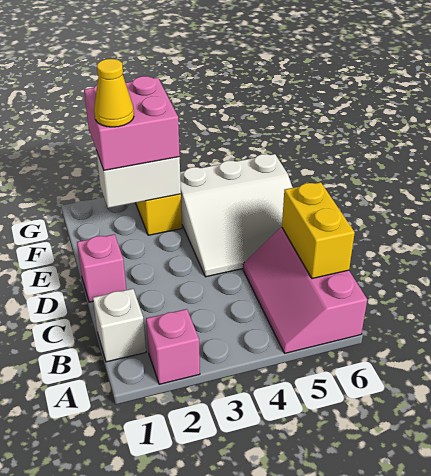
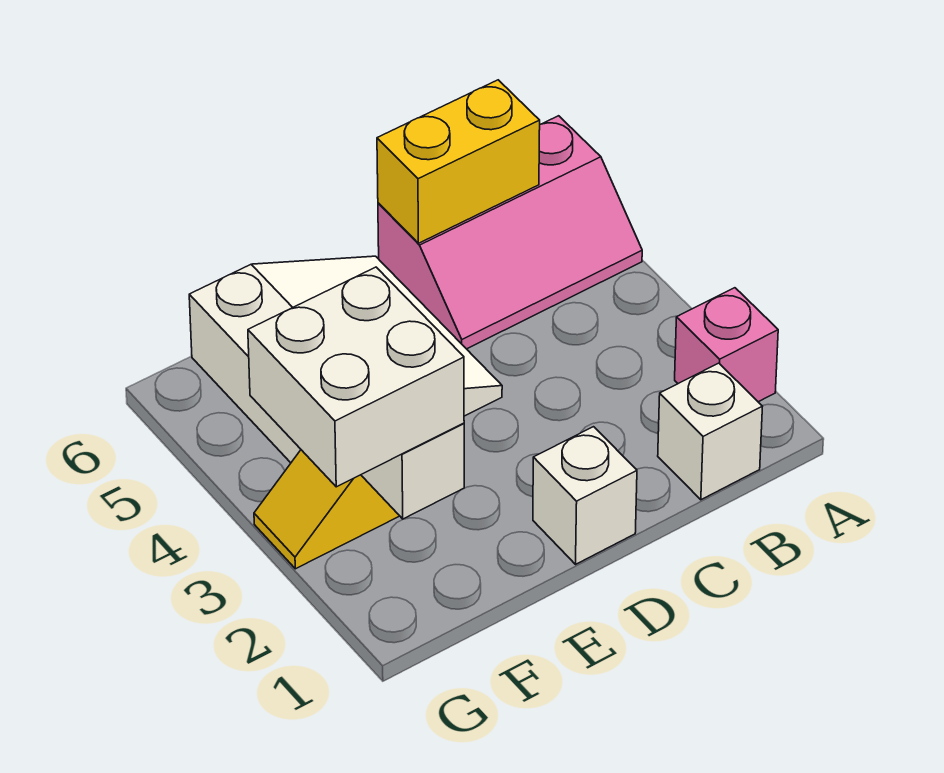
pink brick D1 level 1 -> white brick D1 level 1
pink brick F2:G3 level 3 -> white brick F2:G3 level 3
yellow cone F2 level 4 -> none

